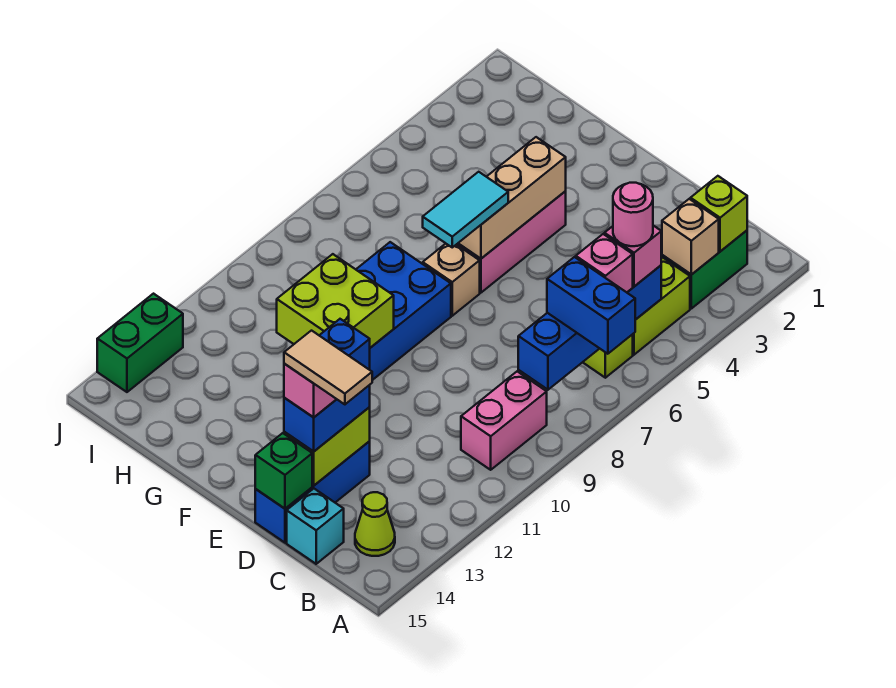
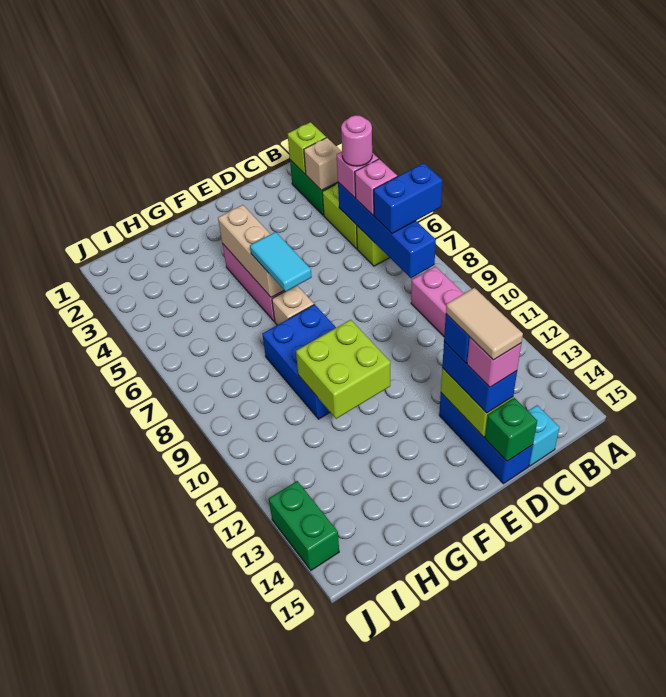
lime cone B14 level 1 -> none
tan tile C14:D14 level 5 -> tan tile D13:D14 level 5

